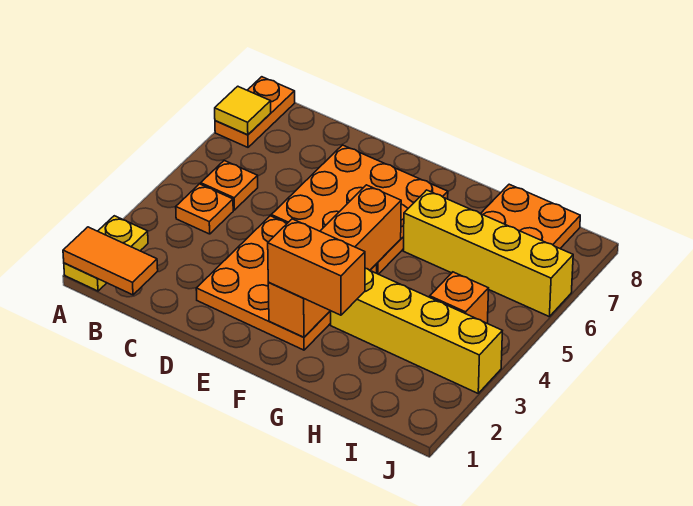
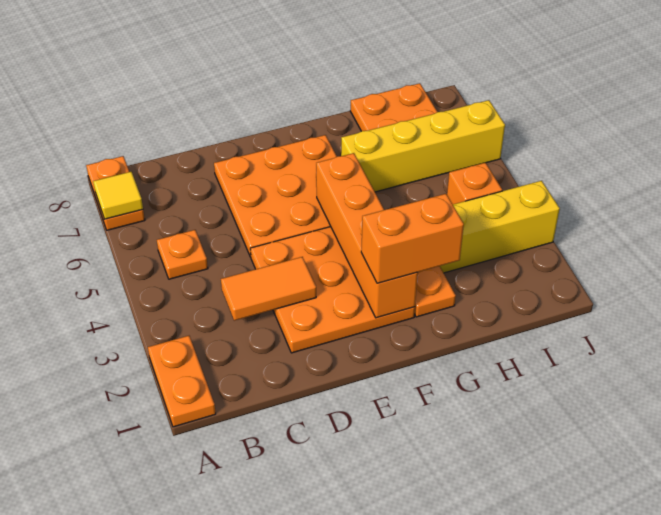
yellow plate A1:A2 level 1 -> orange plate A1:A2 level 1
orange tile A1:B1 level 2 -> orange tile C3:D3 level 2
orange plate B4 level 1 -> orange plate G2 level 1

